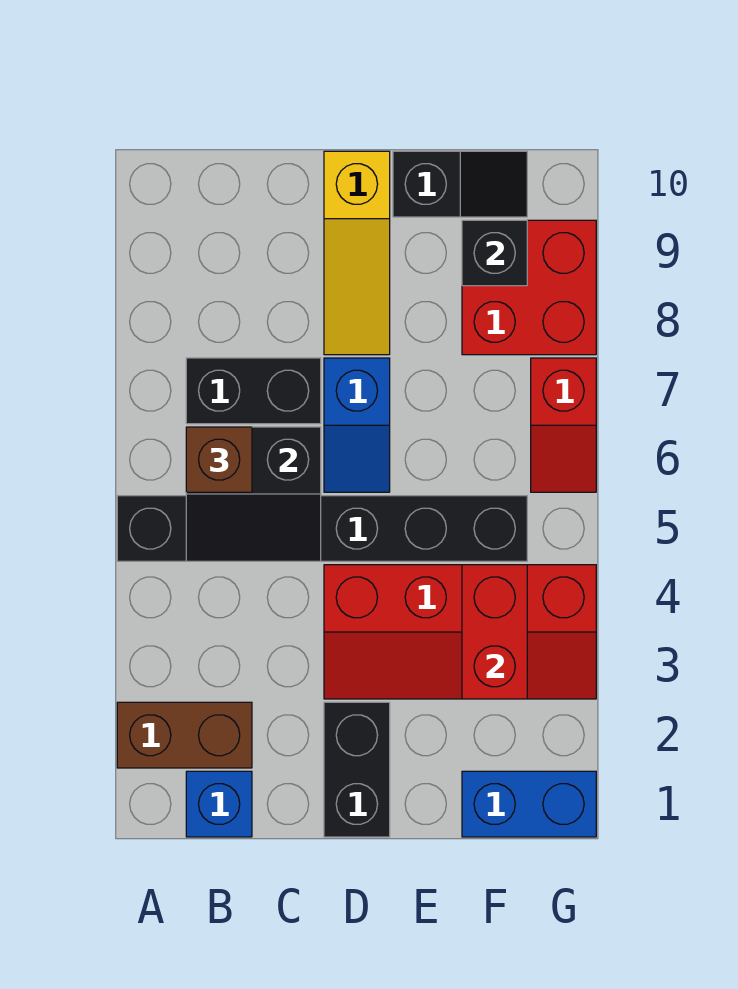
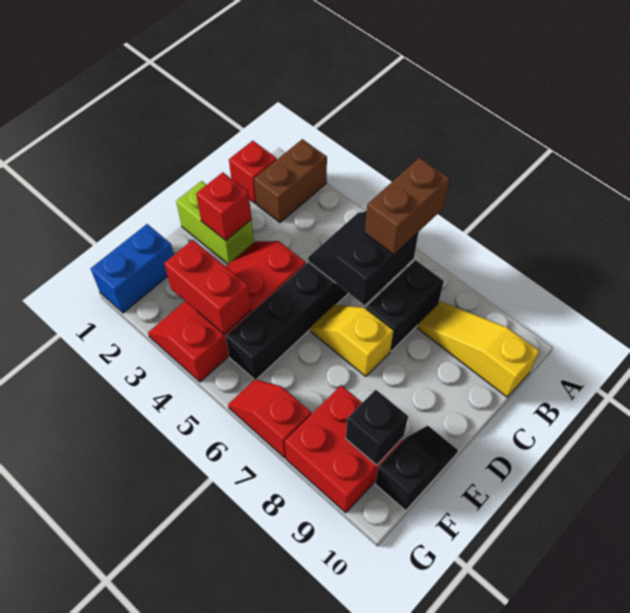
blue brick B1 level 1 -> red brick B1 level 1
brown brick B6 level 3 -> brown brick A6:B6 level 3
black brick D1:D2 level 1 -> lime brick D1:D2 level 1
none -> red brick D2 level 2
blue slope D6:D7 level 1 top 7 -> yellow slope D6:D7 level 1 top 7
yellow slope D8:D10 level 1 top 10 -> yellow slope B8:B10 level 1 top 10
black slope E10:F10 level 1 top E -> black slope E10:F10 level 1 top F

